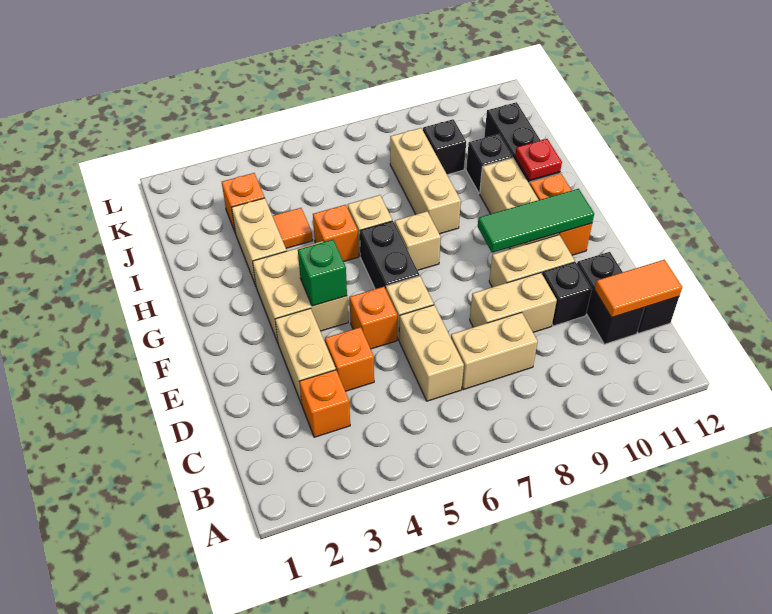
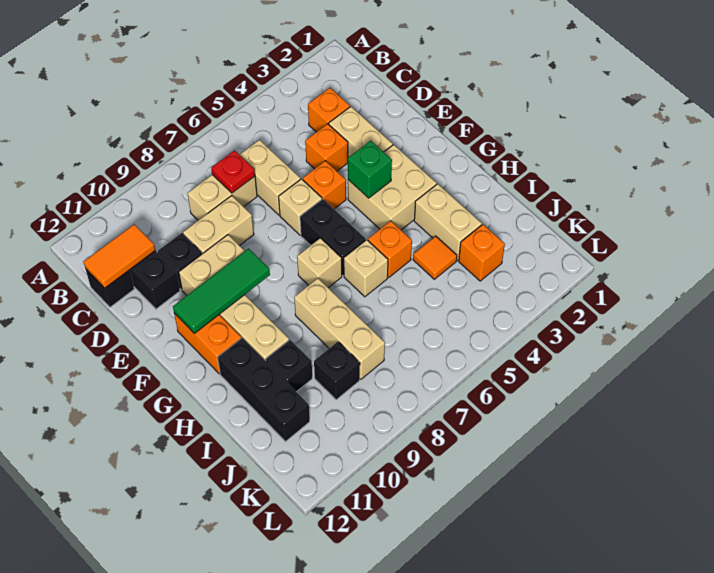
red plate H11 level 2 -> red plate C7 level 2

